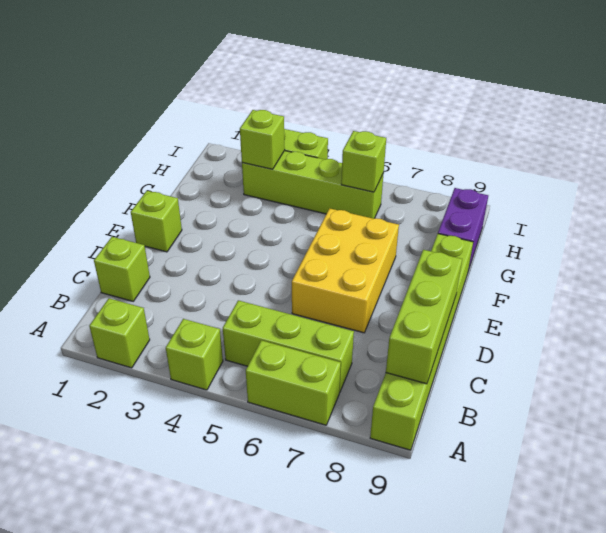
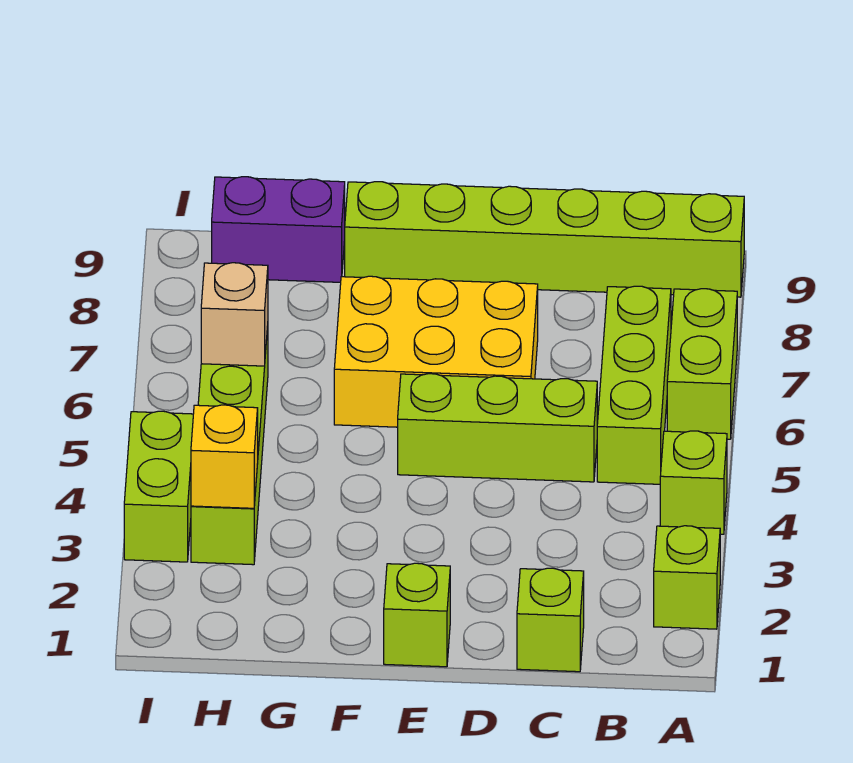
lime brick B9:D9 level 2 -> lime brick C5:E5 level 1
lime brick H3 level 2 -> yellow brick H3 level 2
lime brick H6 level 2 -> tan brick H6 level 2

